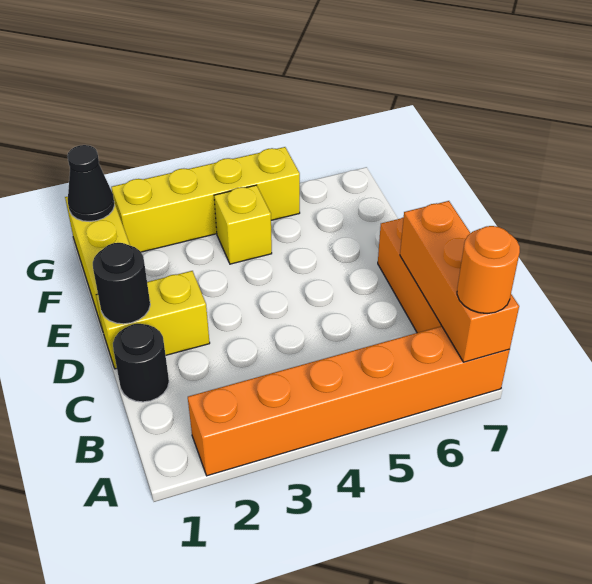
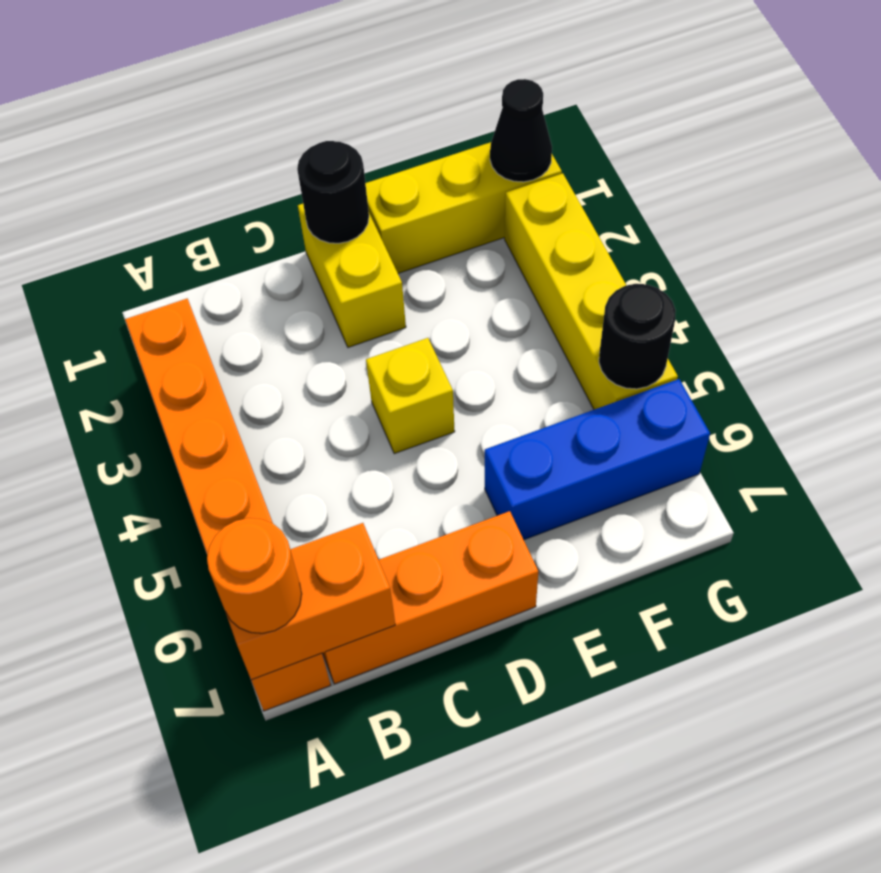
orange brick A7:C7 level 2 -> orange brick A7:B7 level 2
black round brick C1 level 1 -> black round brick G5 level 2
none -> blue brick E6:G6 level 1
yellow brick F4 level 1 -> yellow brick D4 level 1

